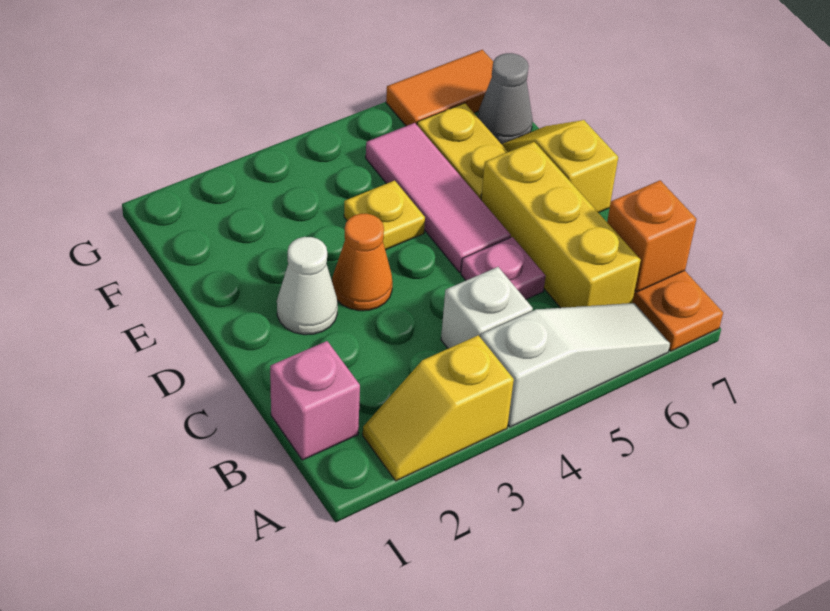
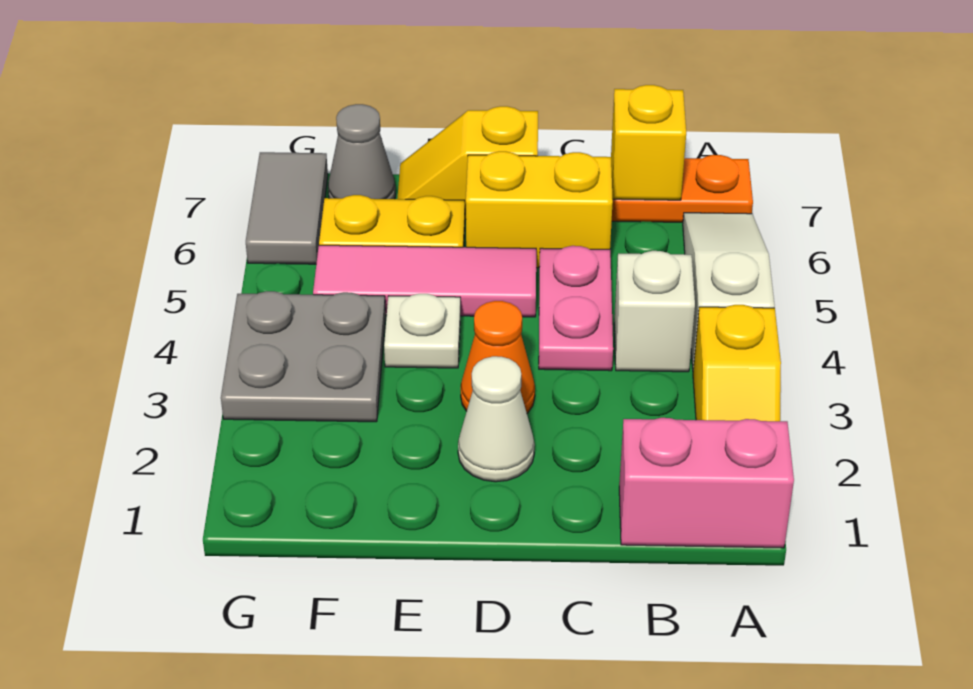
pink brick B1 level 1 -> pink brick A1:B1 level 1
yellow brick B6:D6 level 1 -> yellow brick C6:D6 level 1
orange brick B7 level 2 -> yellow brick B7 level 2
pink plate C5 level 1 -> pink plate C4:C5 level 1
yellow plate E4 level 1 -> white plate E4 level 1
none -> grey plate F3:G4 level 1
orange tile G6:G7 level 1 -> grey tile G6:G7 level 1

